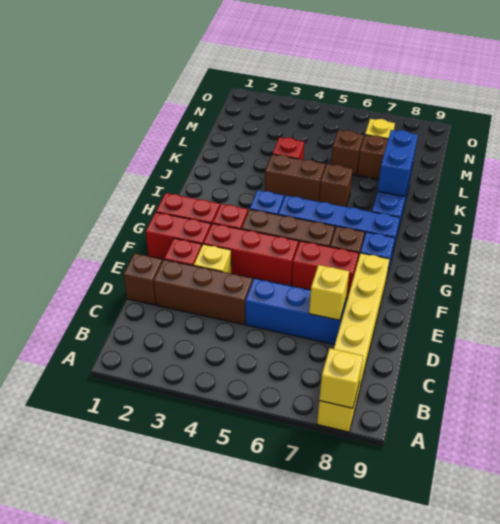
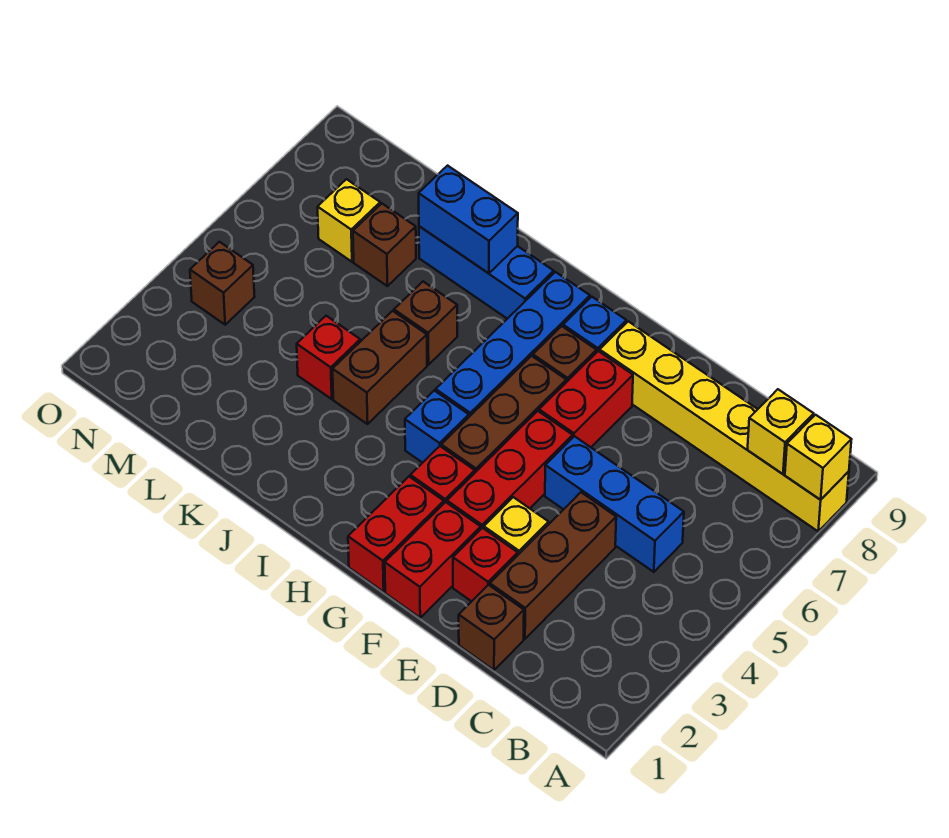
blue brick D5:D7 level 1 -> blue brick C5:E5 level 1
yellow brick D7 level 2 -> yellow brick B8 level 2
brown brick L6 level 1 -> brown brick N4 level 1

